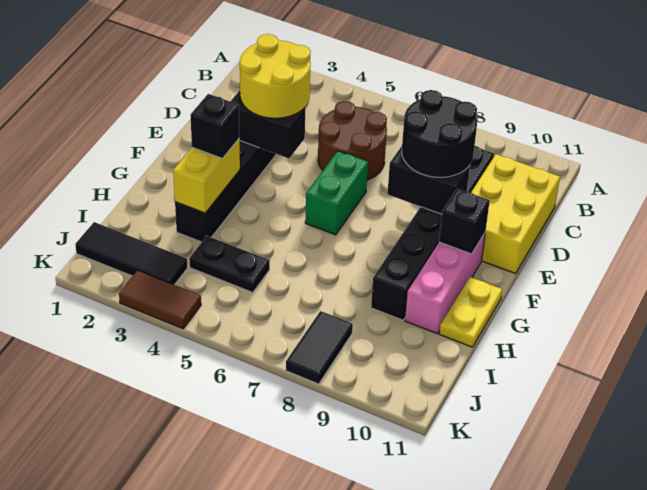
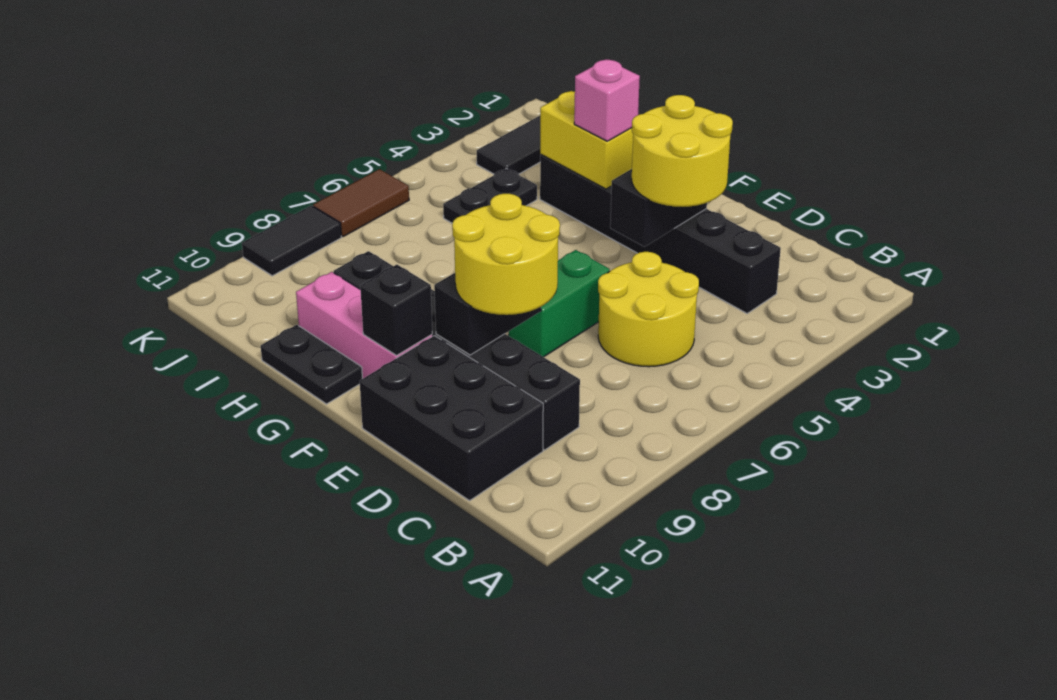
brown round brick C5:D6 level 1 -> yellow round brick C5:D6 level 1
yellow brick C10:E11 level 1 -> black brick C10:E11 level 1
black round brick D8:E9 level 3 -> yellow round brick D8:E9 level 3
green brick E6:F6 level 1 -> green brick E6:E7 level 1
black brick G3 level 3 -> pink brick G3 level 3
yellow plate G11:H11 level 1 -> black plate G11:H11 level 1
black tile J8:K8 level 1 -> black tile K8:K9 level 1
brown tile K3:K4 level 1 -> brown tile K6:K7 level 1

